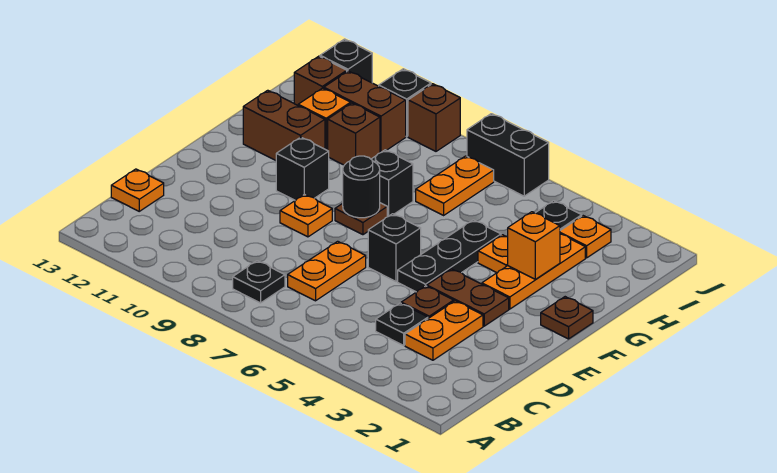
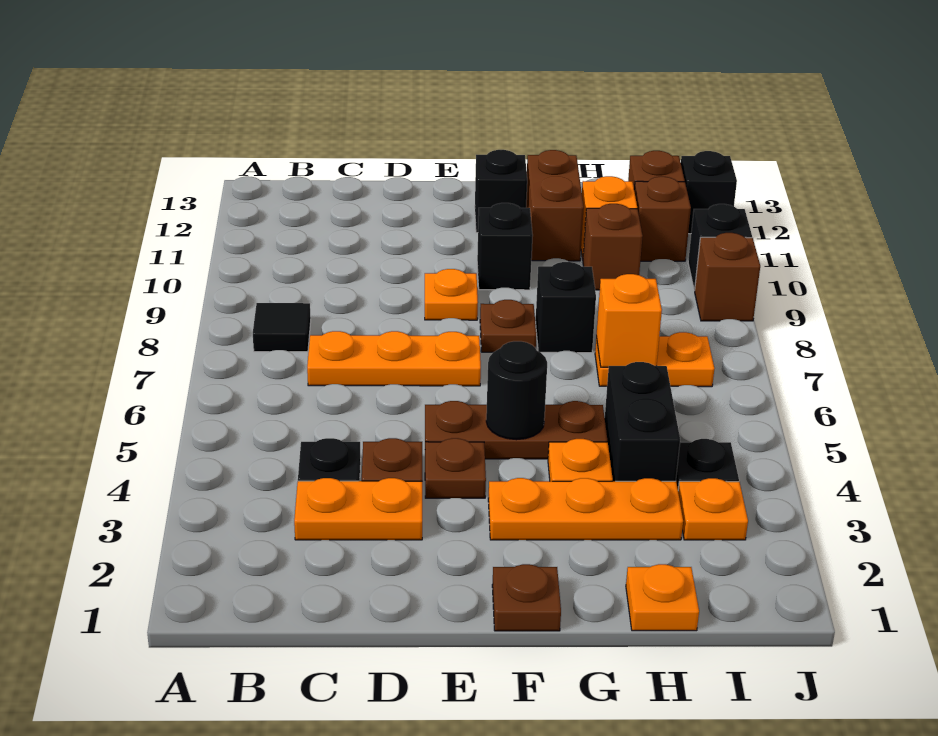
black plate B8 level 1 -> black tile B8 level 1
orange plate C7:D7 level 1 -> orange plate C7:E7 level 1
orange plate C13 level 1 -> orange plate H1 level 1
brown plate E3:E4 level 1 -> brown plate E4 level 1
black plate E5:G5 level 1 -> brown plate E5:G5 level 1
black brick E6 level 1 -> black brick F12 level 1
black round brick F8 level 2 -> black round brick F5 level 2
orange brick G3 level 2 -> orange brick H7 level 2
brown brick I10:I11 level 1 -> brown brick I11 level 1
black brick J6:J7 level 1 -> black brick H4:H5 level 1

